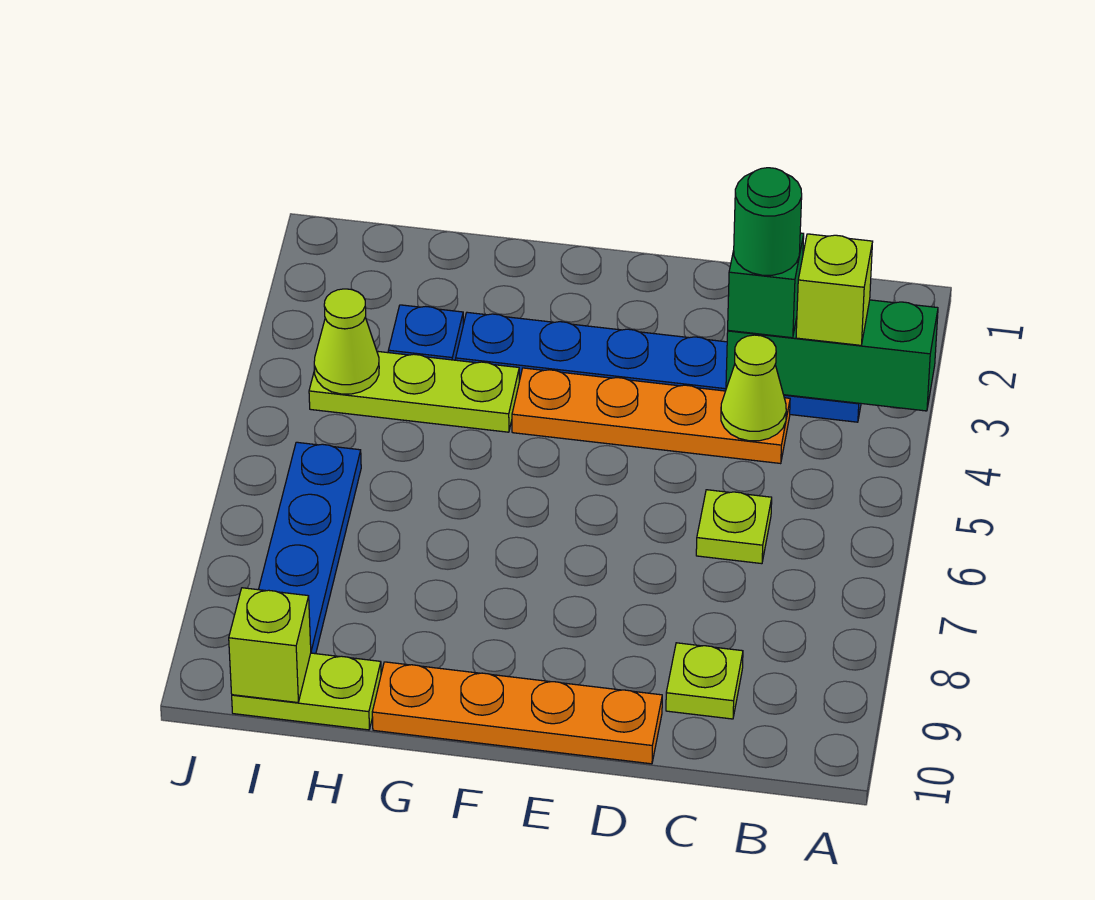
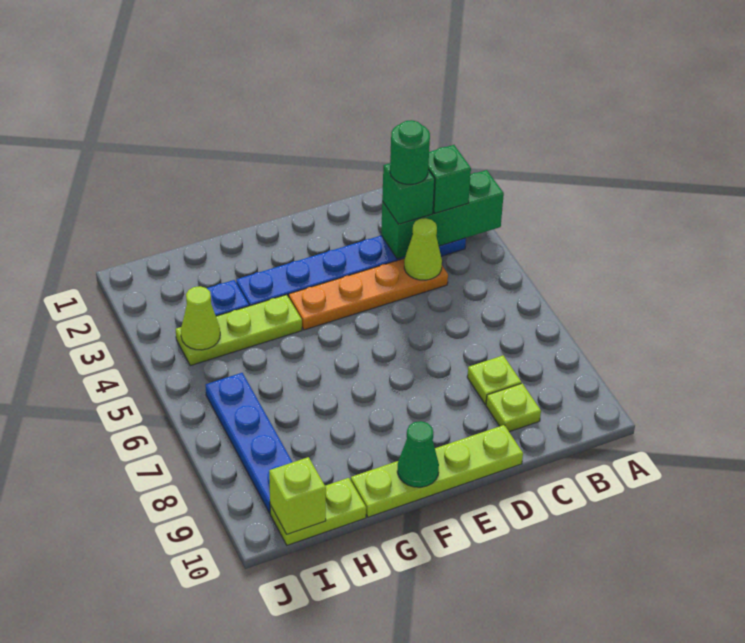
lime brick B3 level 3 -> green brick B3 level 3
lime plate C6 level 1 -> lime plate C8 level 1
orange plate D10:G10 level 1 -> lime plate D10:G10 level 1
none -> green cone F10 level 2

